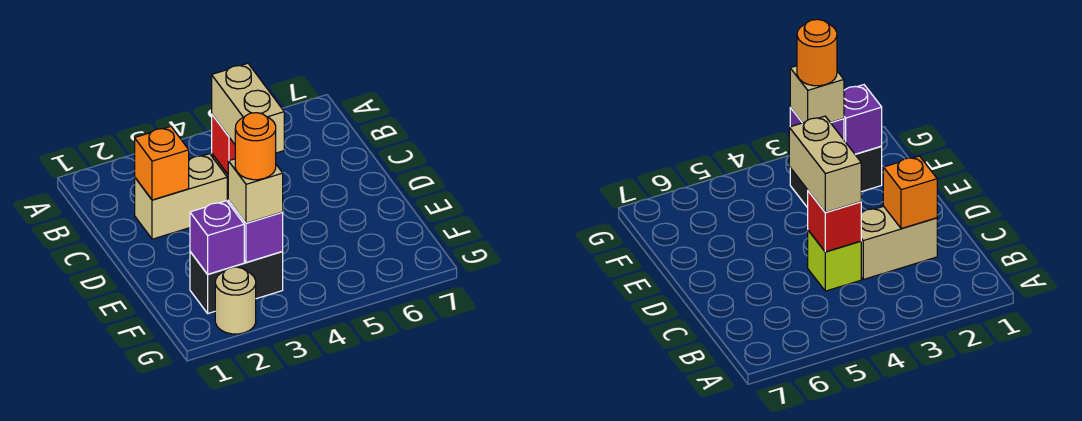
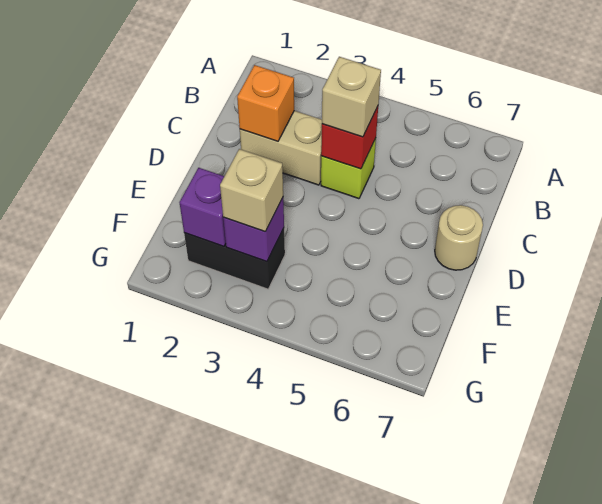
tan brick C4:D4 level 3 -> tan brick C4 level 3
orange round brick F3 level 4 -> none
tan round brick G2 level 1 -> tan round brick D7 level 1

